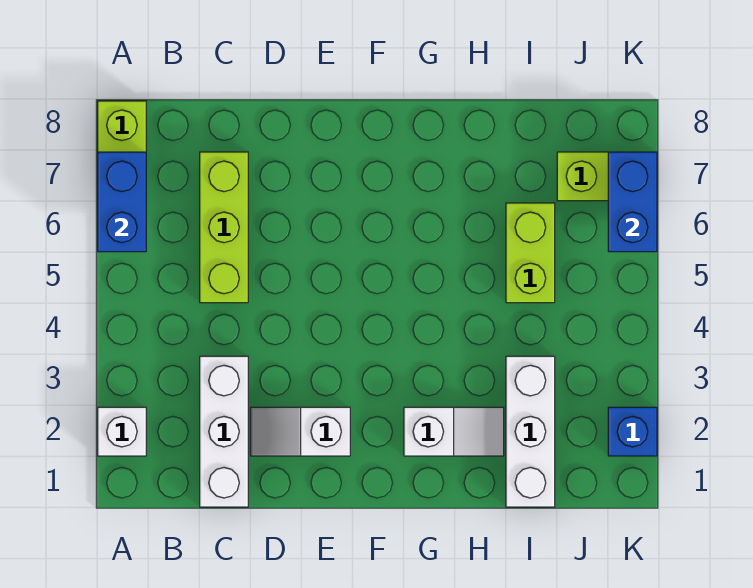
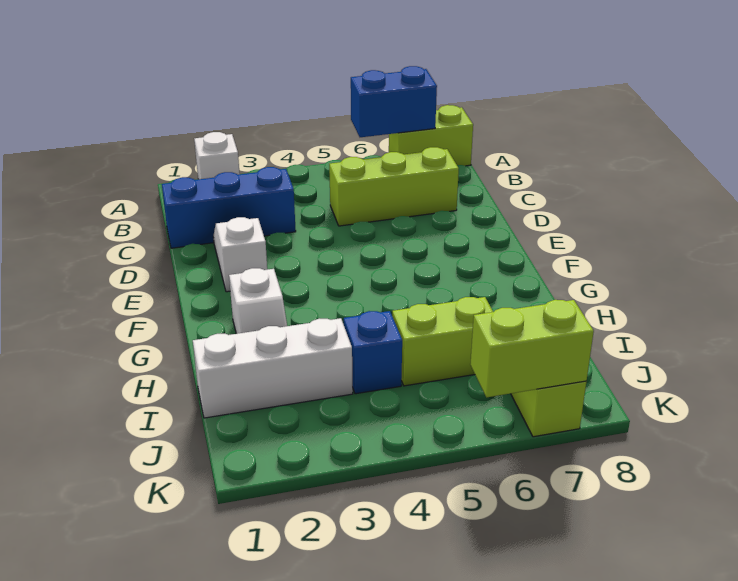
white brick C1:C3 level 1 -> blue brick C1:C3 level 1
blue brick K2 level 1 -> blue brick I4 level 1
blue brick K6:K7 level 2 -> lime brick K6:K7 level 2

